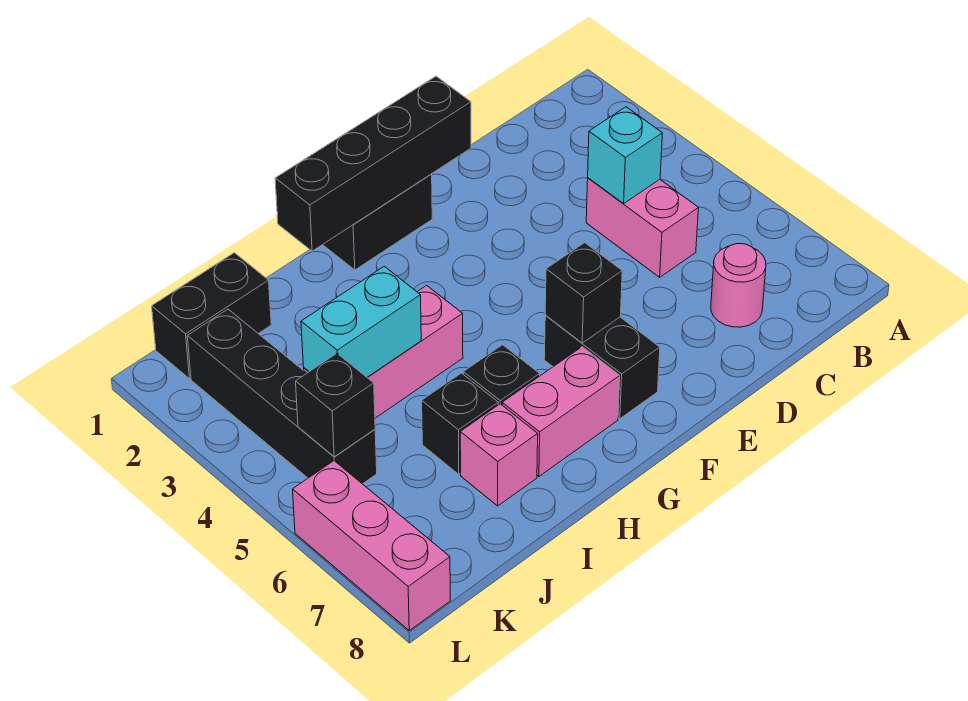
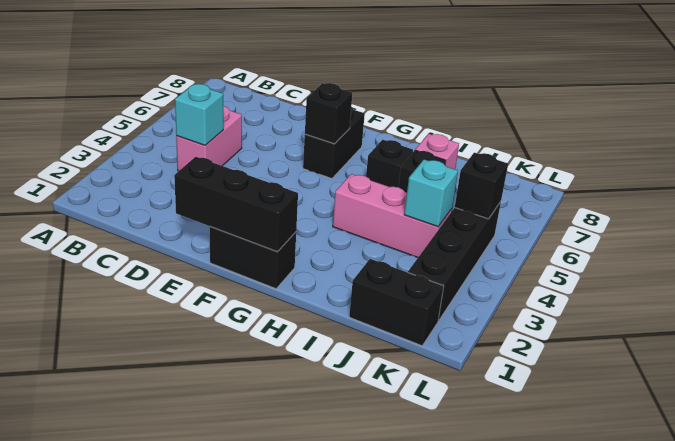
pink round brick C7 level 1 -> none
black brick E1:H1 level 2 -> black brick E1:G1 level 2
pink brick G7:H7 level 1 -> none
cyan brick I4:J4 level 2 -> cyan brick J4 level 2
pink brick L6:L8 level 1 -> none

